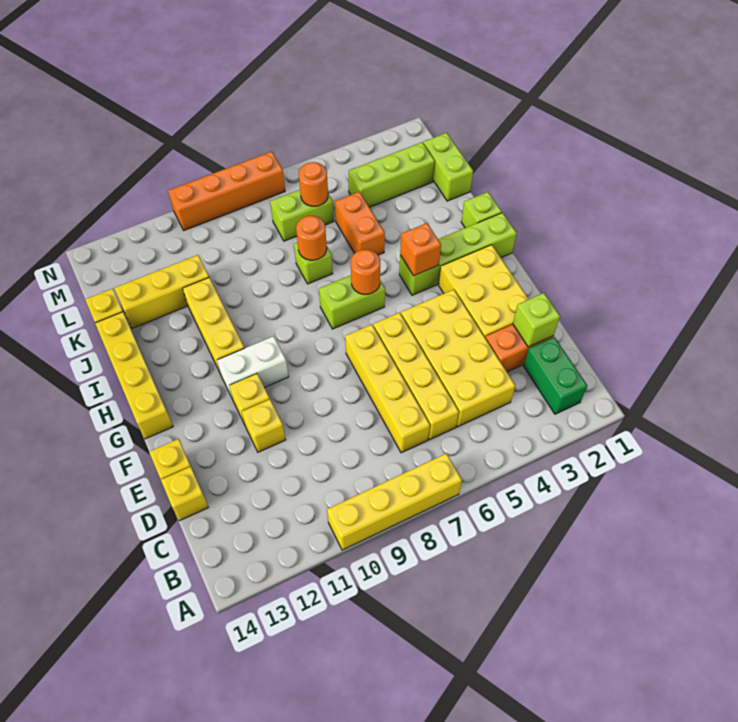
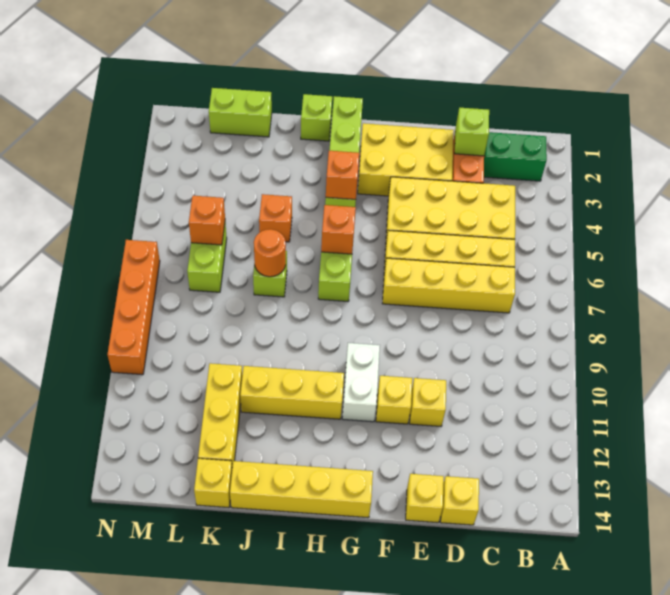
yellow brick A7:A10 level 1 -> none
orange round brick H6 level 2 -> orange brick H6 level 2
orange brick J5:K5 level 1 -> orange brick J5 level 1
lime brick L2:L4 level 1 -> none
orange round brick L6 level 2 -> orange brick L6 level 2

